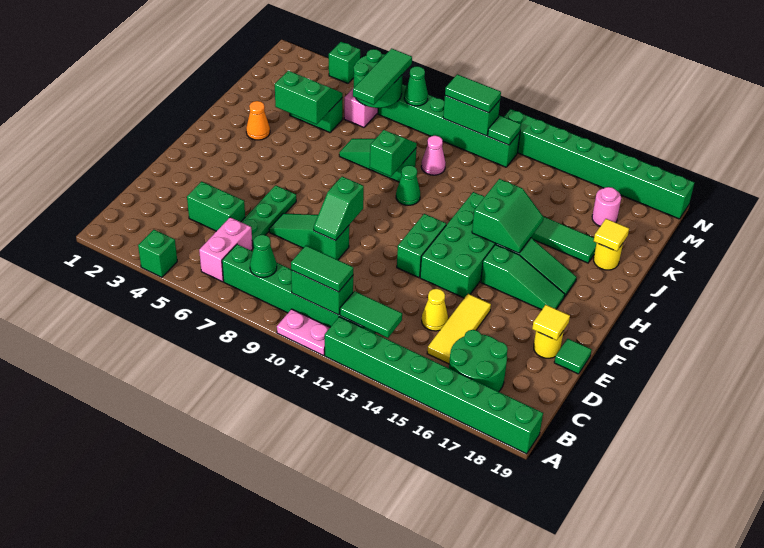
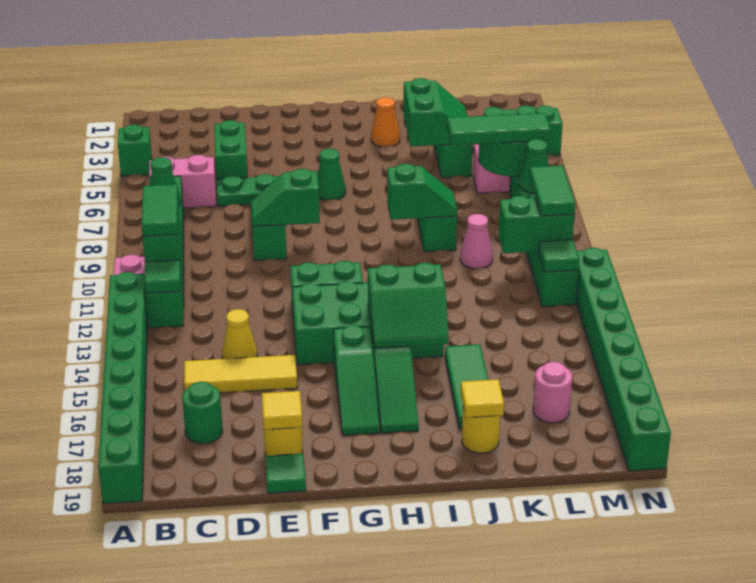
green tile B12:B13 level 2 -> green tile B12 level 2
green round brick B16:C17 level 1 -> green round brick C17 level 1
green cone I10 level 1 -> green cone G6 level 1
green brick M10:M11 level 2 -> green brick L11:M11 level 2

